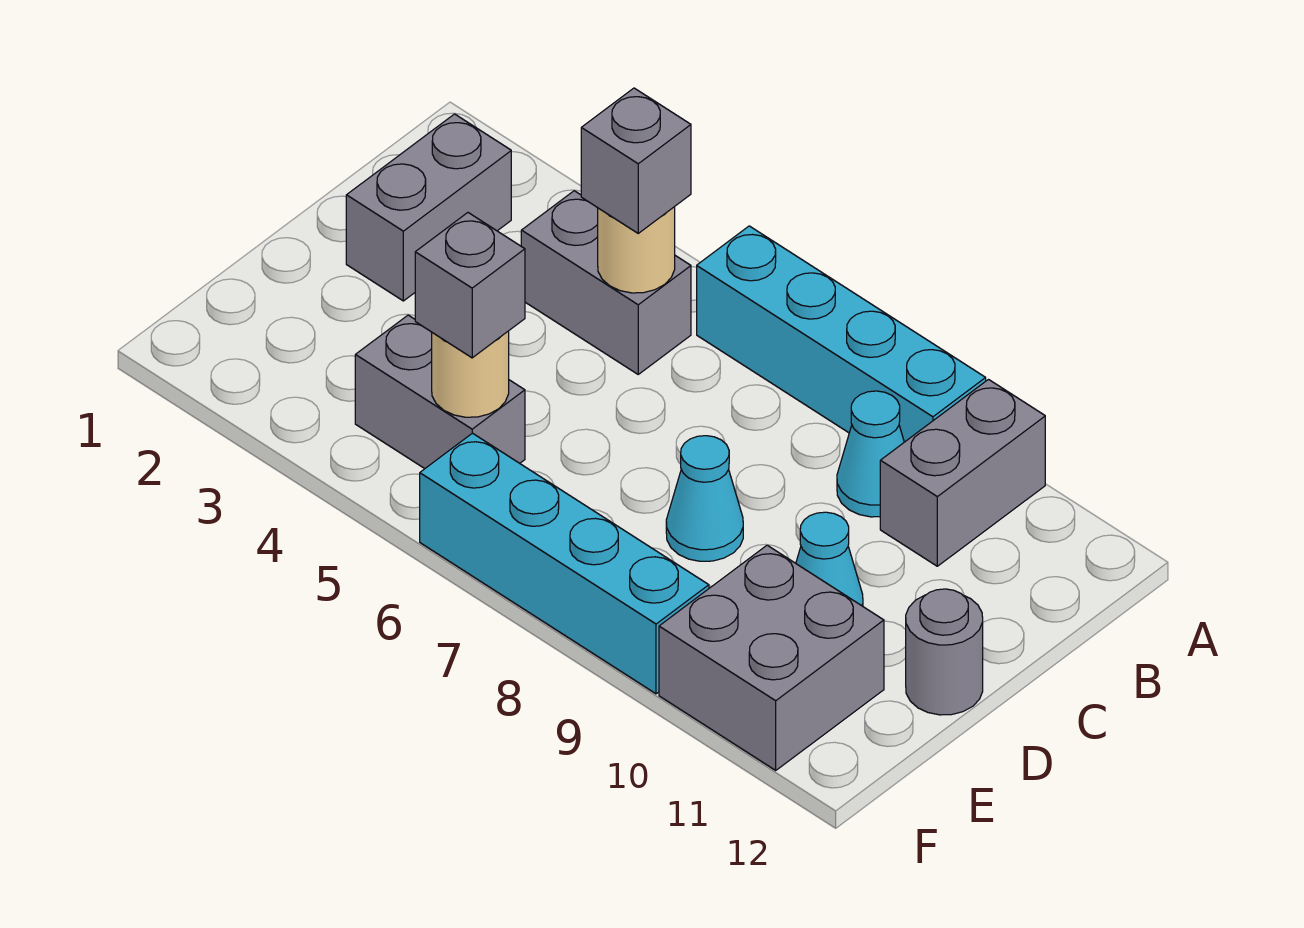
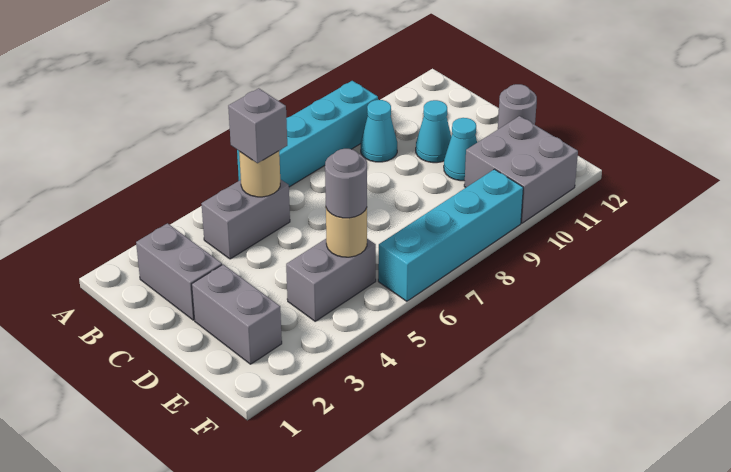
grey brick A10:B10 level 1 -> grey brick D2:E2 level 1
cyan cone D8 level 1 -> cyan cone C10 level 1
grey brick E5 level 3 -> grey round brick E5 level 3

